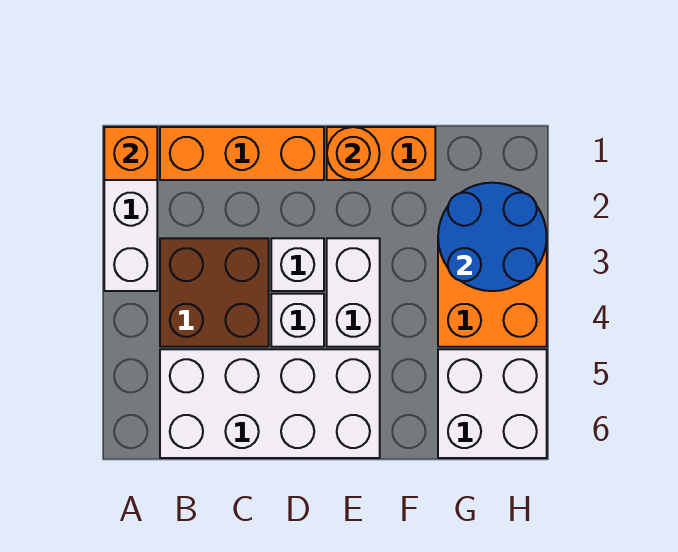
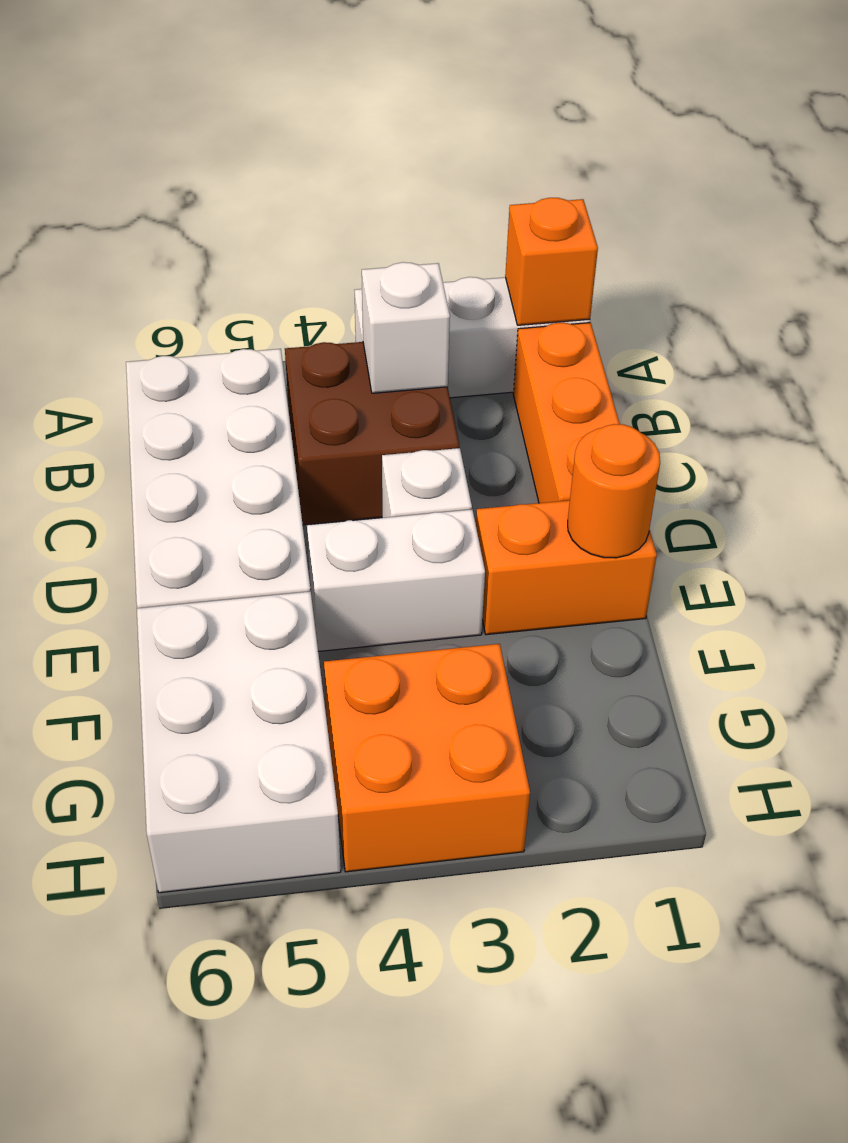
white brick D4 level 1 -> white brick B3 level 2
orange brick E1:F1 level 1 -> orange brick E1:E2 level 1
blue round brick G2:H3 level 2 -> none
white brick G5:H6 level 1 -> white brick F5:H6 level 1

